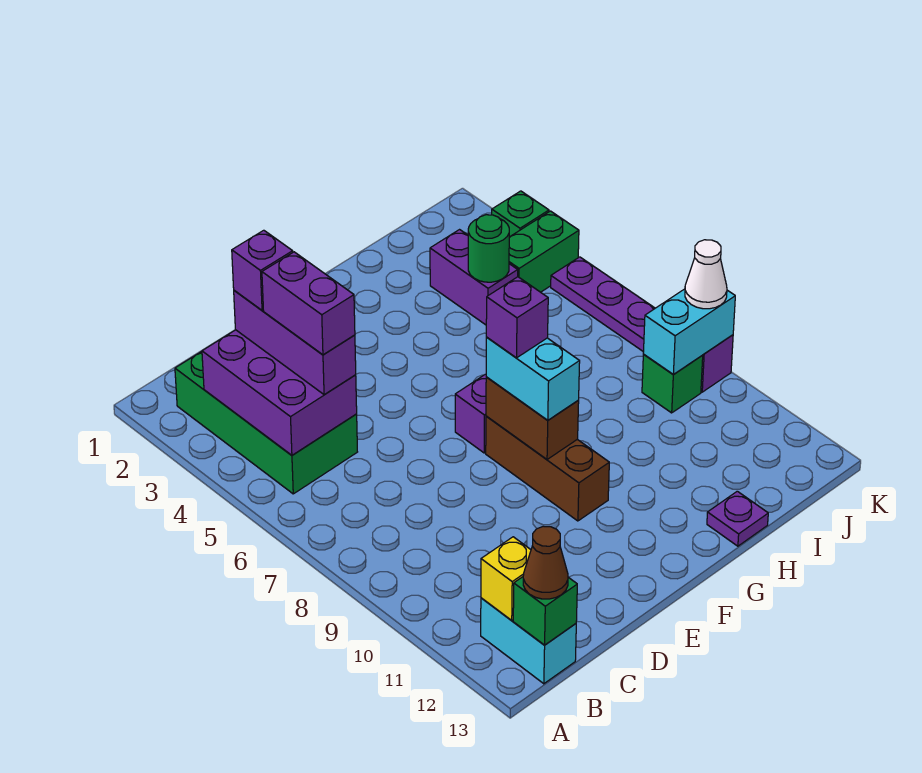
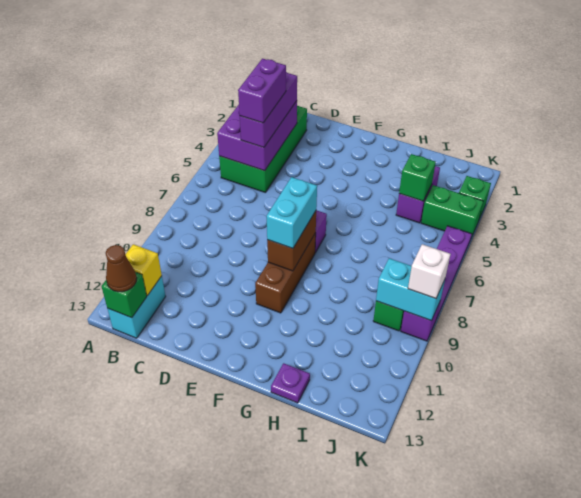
purple brick C3 level 4 -> none
purple brick F8 level 4 -> none
green round brick I4 level 2 -> green brick I4 level 2
white cone K9 level 3 -> white brick K9 level 3

